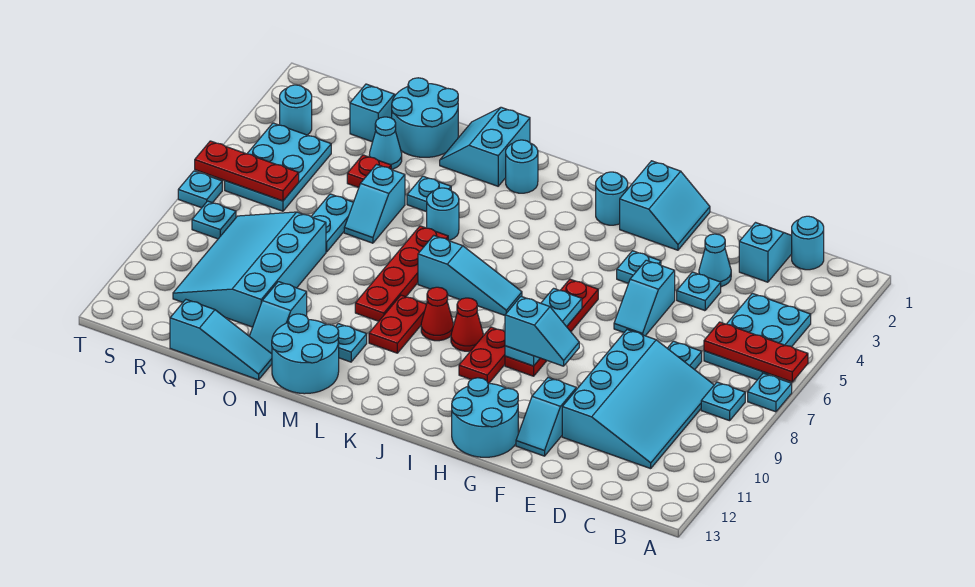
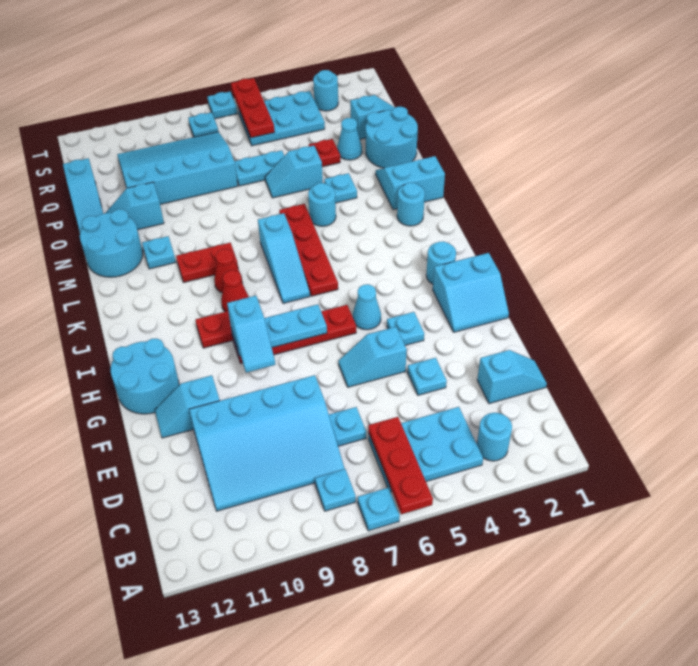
cyan round brick C1 level 1 -> cyan round brick B3 level 1
cyan cone E3 level 1 -> cyan cone H5 level 1
red plate M6:M9 level 1 -> red plate J6:M6 level 1

